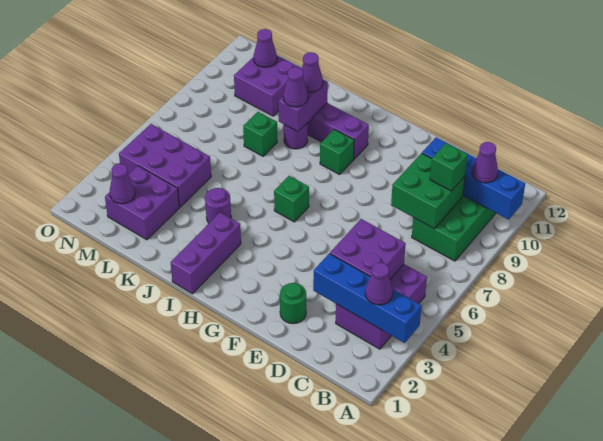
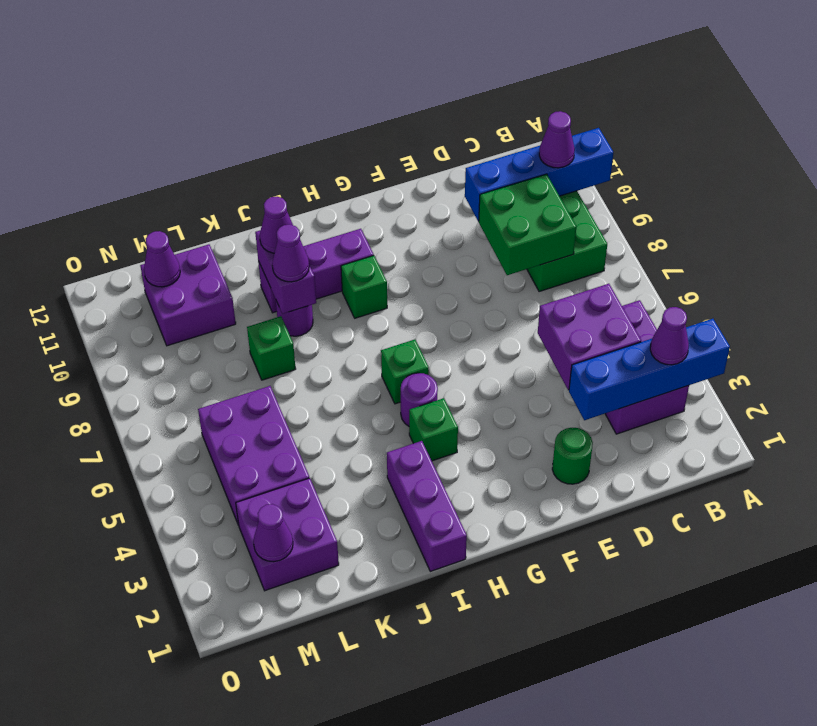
green brick C9 level 3 -> green brick H4 level 1
purple round brick J4 level 1 -> purple round brick H5 level 1
purple brick L4:N5 level 1 -> purple brick L4:M6 level 1

